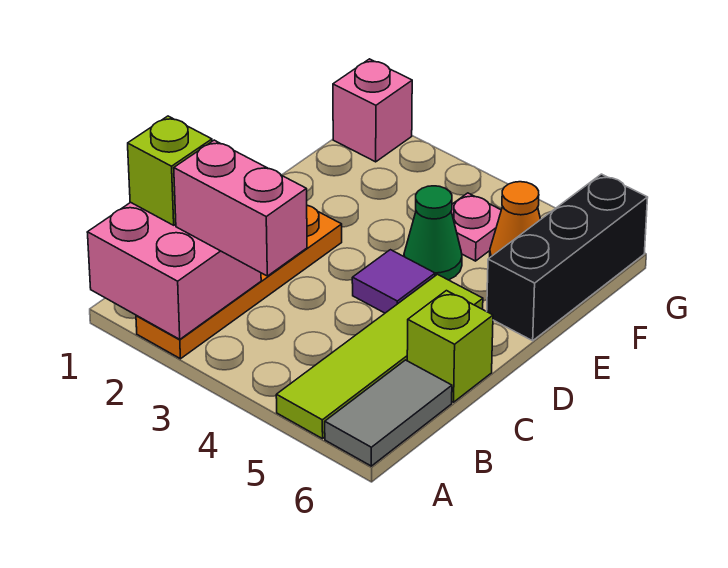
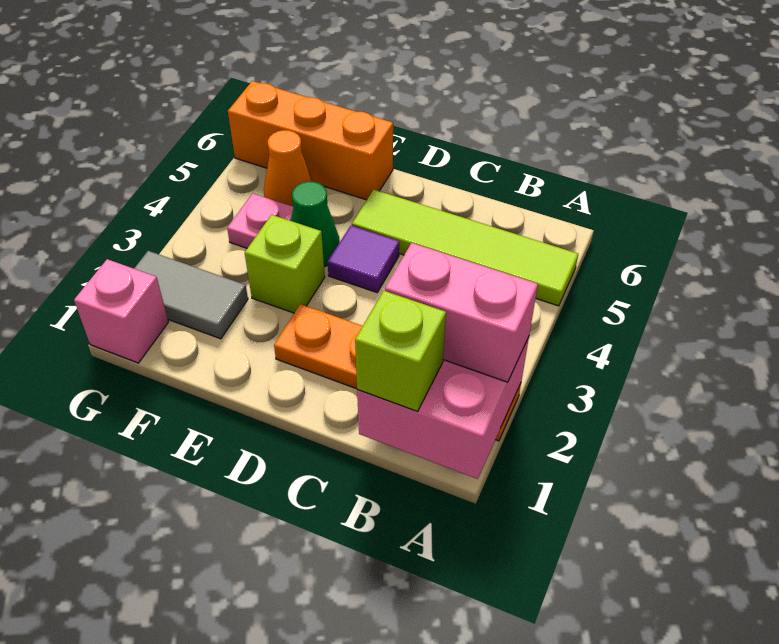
grey tile A6:B6 level 1 -> grey tile F2:G2 level 1
pink brick B2:B3 level 3 -> pink brick A2:B2 level 3
lime brick C6 level 1 -> lime brick E3 level 1
black brick E6:G6 level 1 -> orange brick E6:G6 level 1

